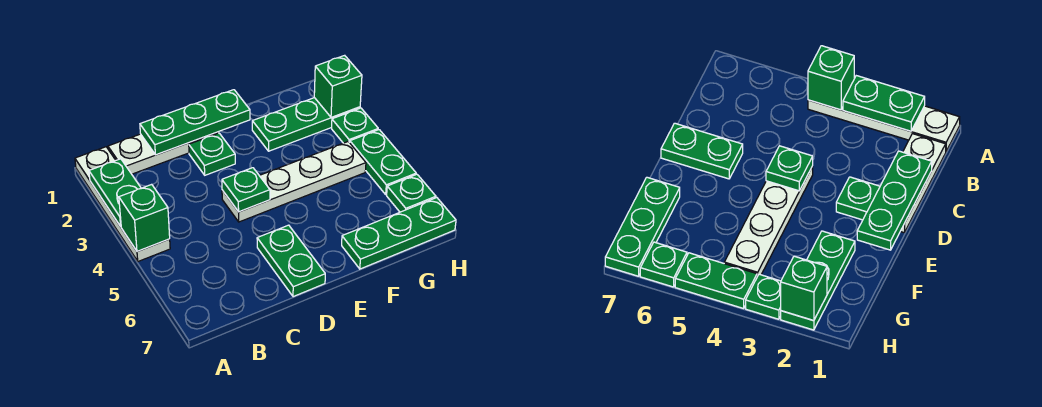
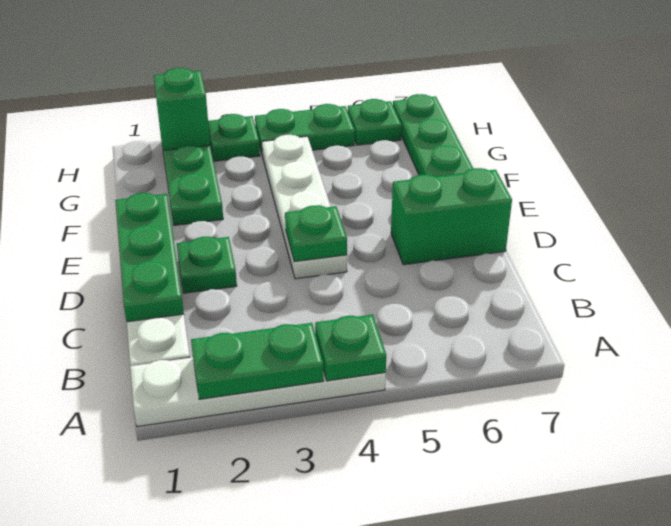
green brick A4 level 2 -> green plate A4 level 2
green plate D6:D7 level 1 -> green brick D6:D7 level 1

